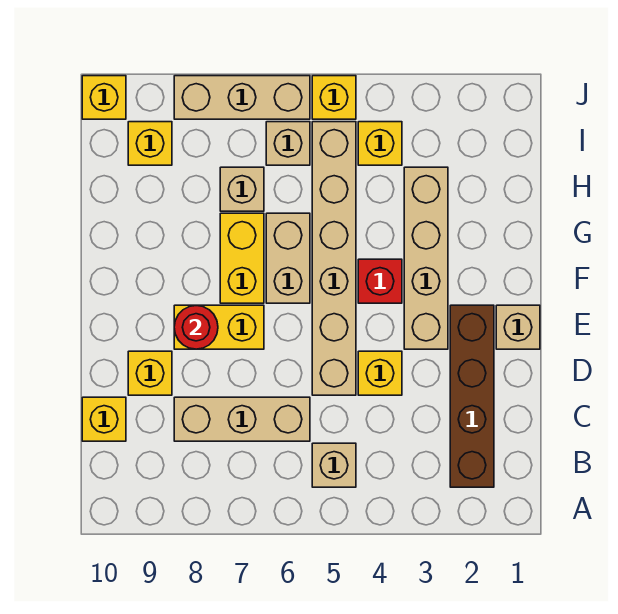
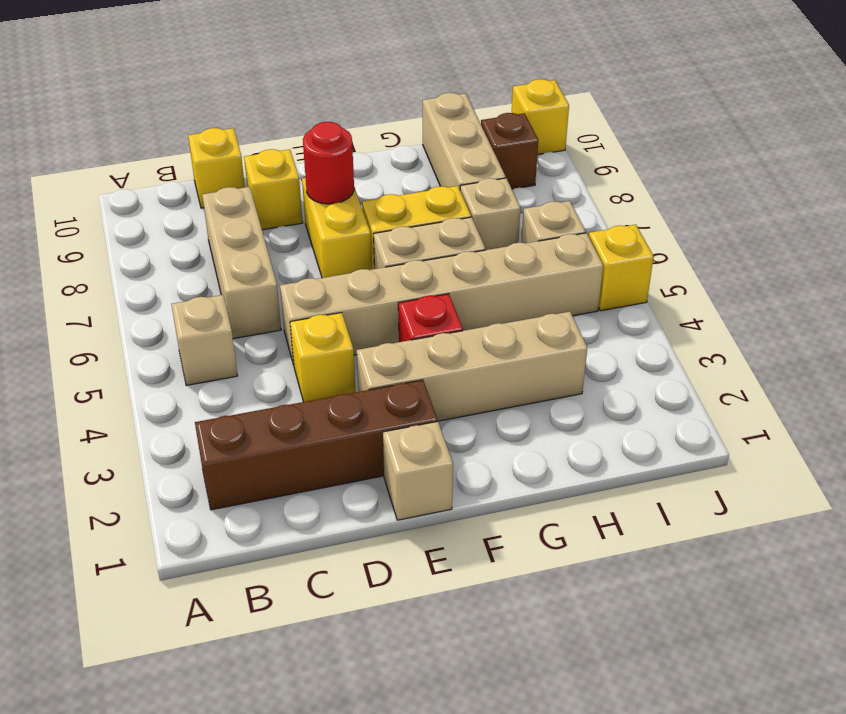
yellow brick I4 level 1 -> none
yellow brick I9 level 1 -> brown brick I9 level 1
tan brick J6:J8 level 1 -> tan brick H8:H10 level 1

